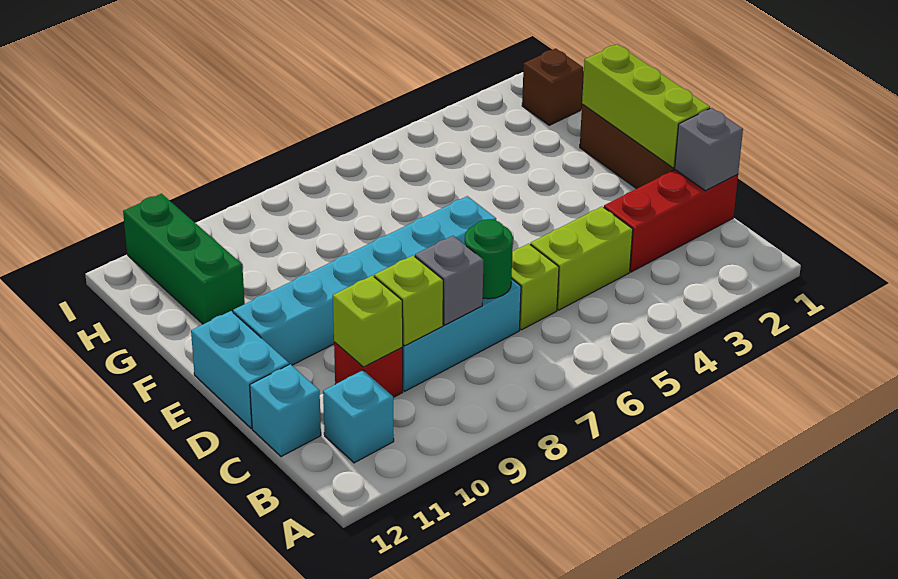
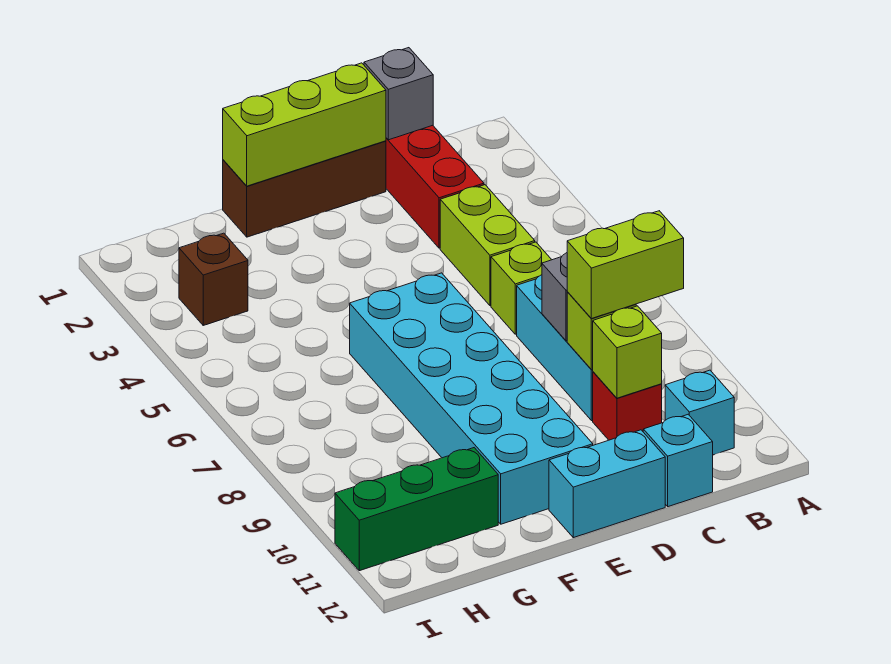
none -> lime brick B9:C9 level 3
green round brick C7 level 2 -> none
cyan brick E6:E11 level 1 -> cyan brick E6:F11 level 1
brown brick H1 level 1 -> brown brick H3 level 1

